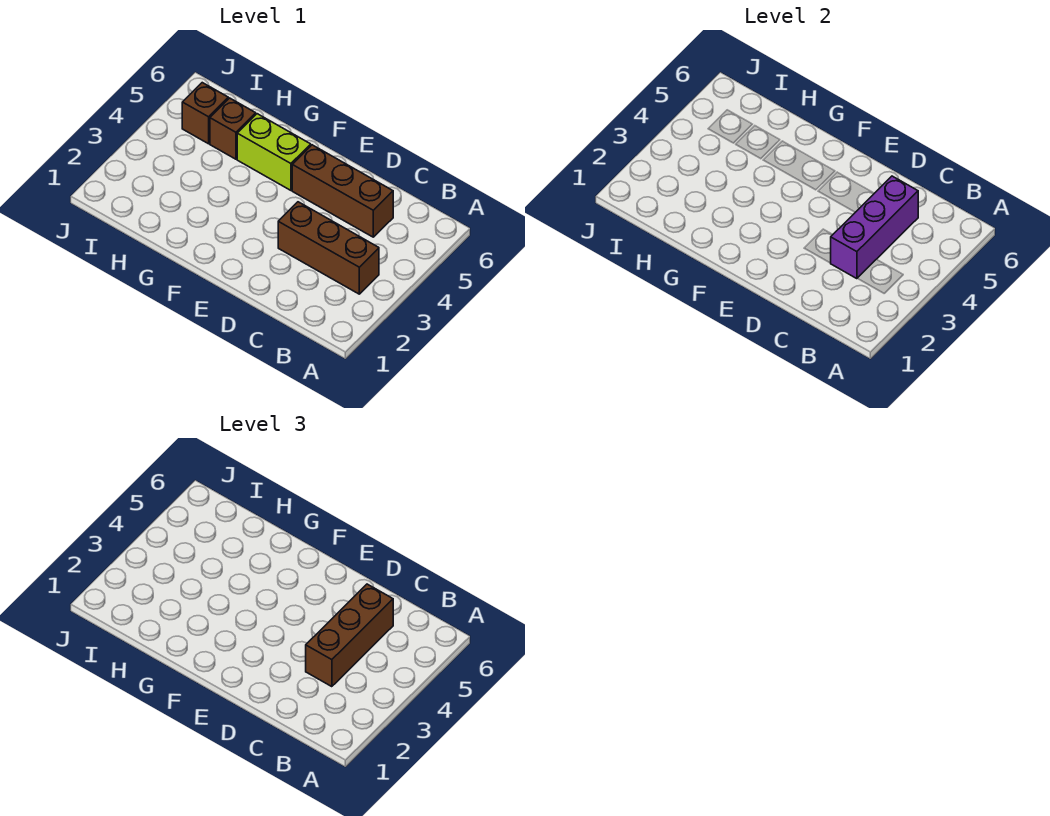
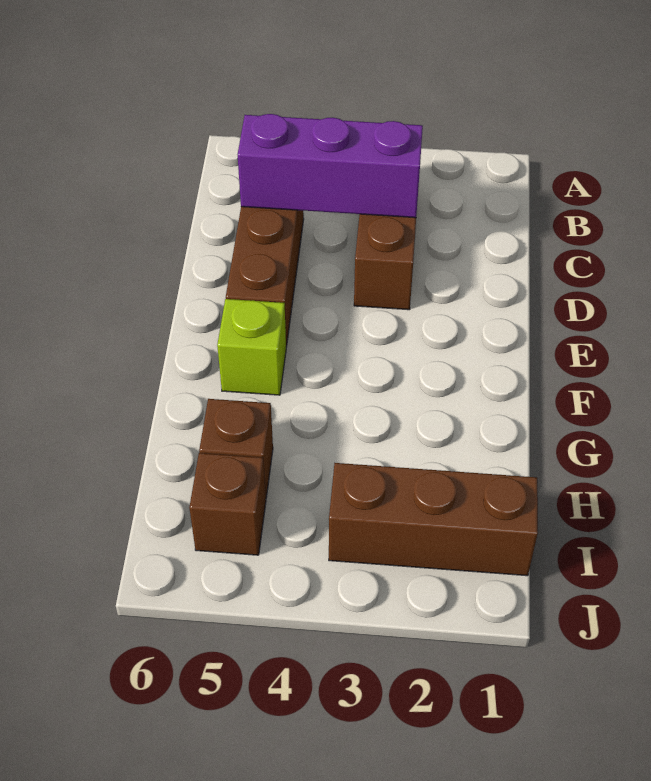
brown brick C3:C5 level 3 -> brown brick I1:I3 level 1
lime brick F5:G5 level 1 -> lime brick F5 level 1

